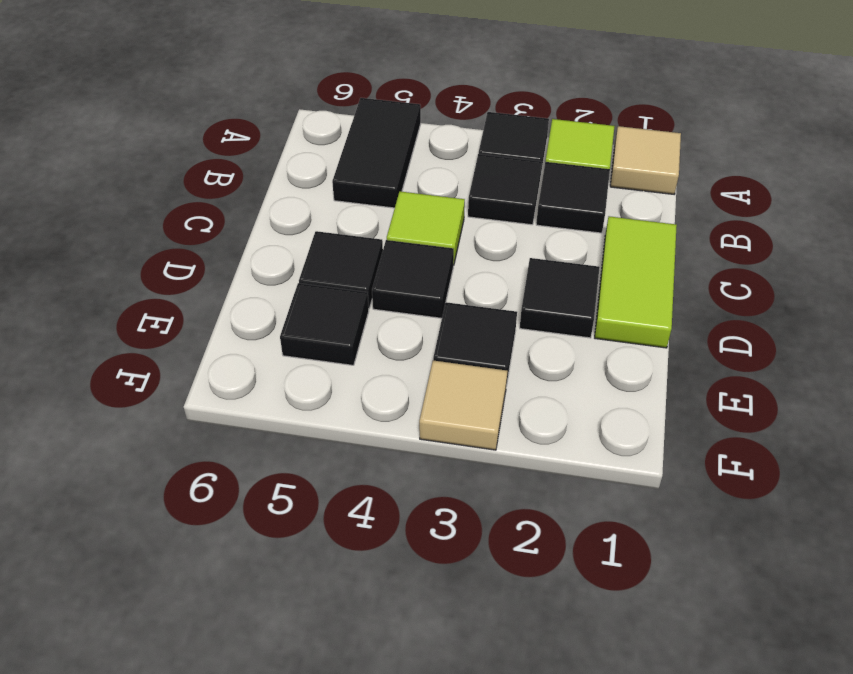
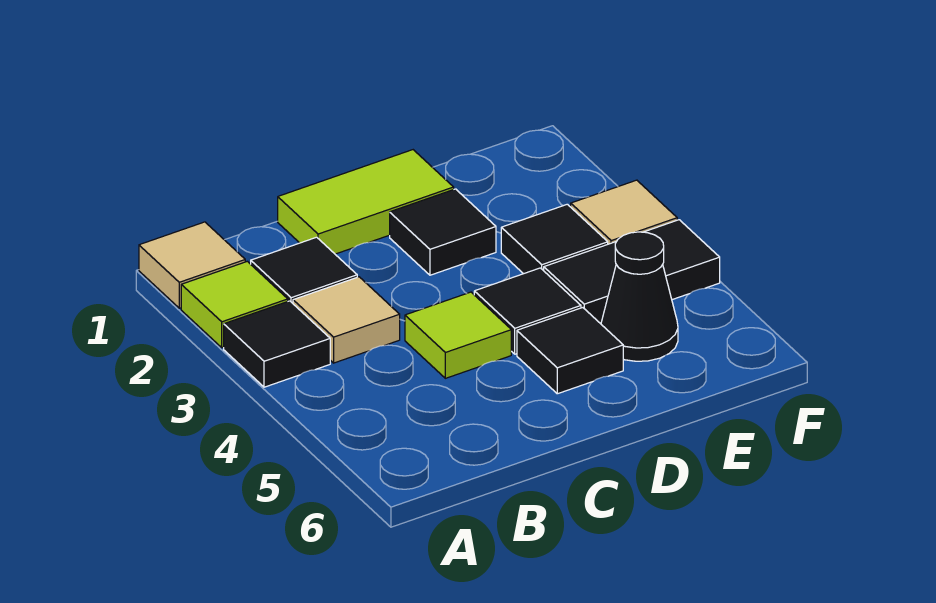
black tile A5:B5 level 1 -> black tile E4:F4 level 1
black tile B3 level 1 -> tan tile B3 level 1
black tile E5 level 1 -> black cone E5 level 1

